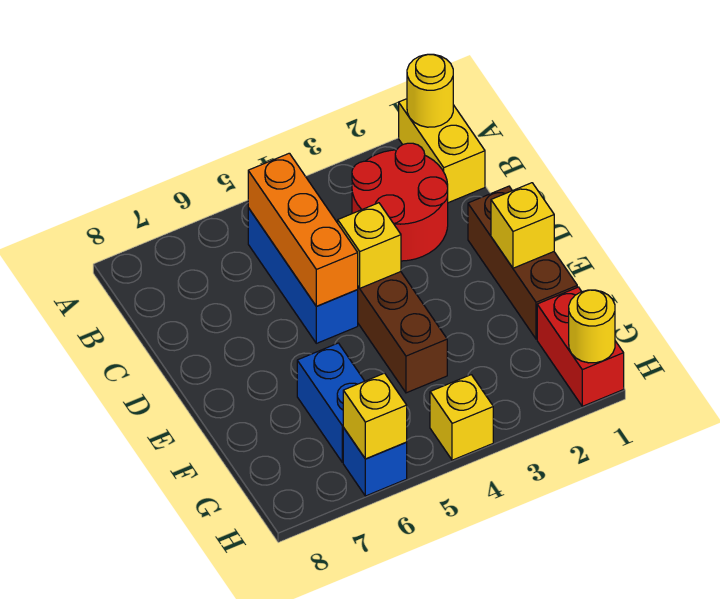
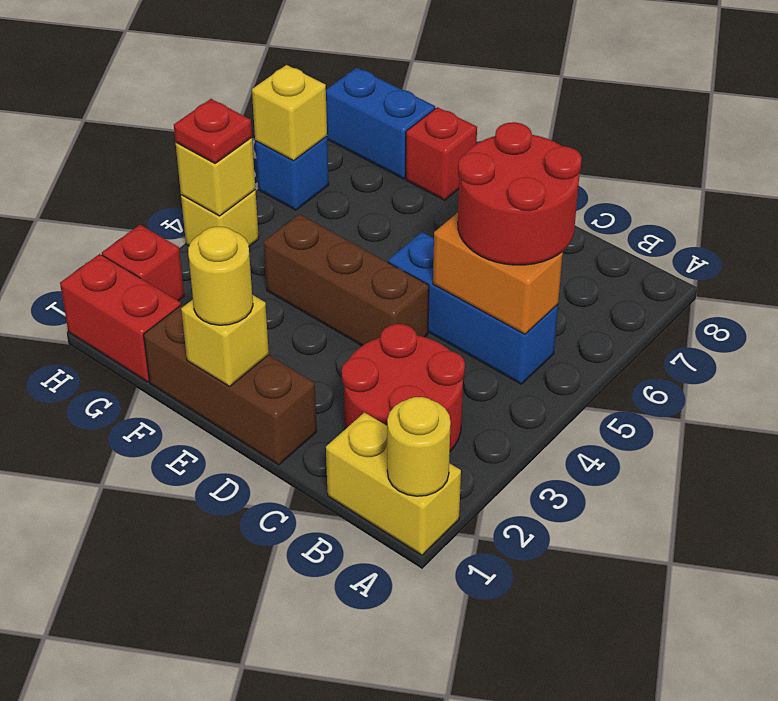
orange brick B5:D5 level 2 -> orange brick B5:C5 level 2
none -> red round brick B5:C6 level 3
yellow brick D4 level 2 -> yellow brick H4 level 2
blue brick F6:G6 level 1 -> blue brick G8:H8 level 1
none -> red brick F8 level 1
yellow round brick H1 level 2 -> yellow round brick E1 level 3
none -> red brick H2 level 1
none -> red plate H4 level 3

